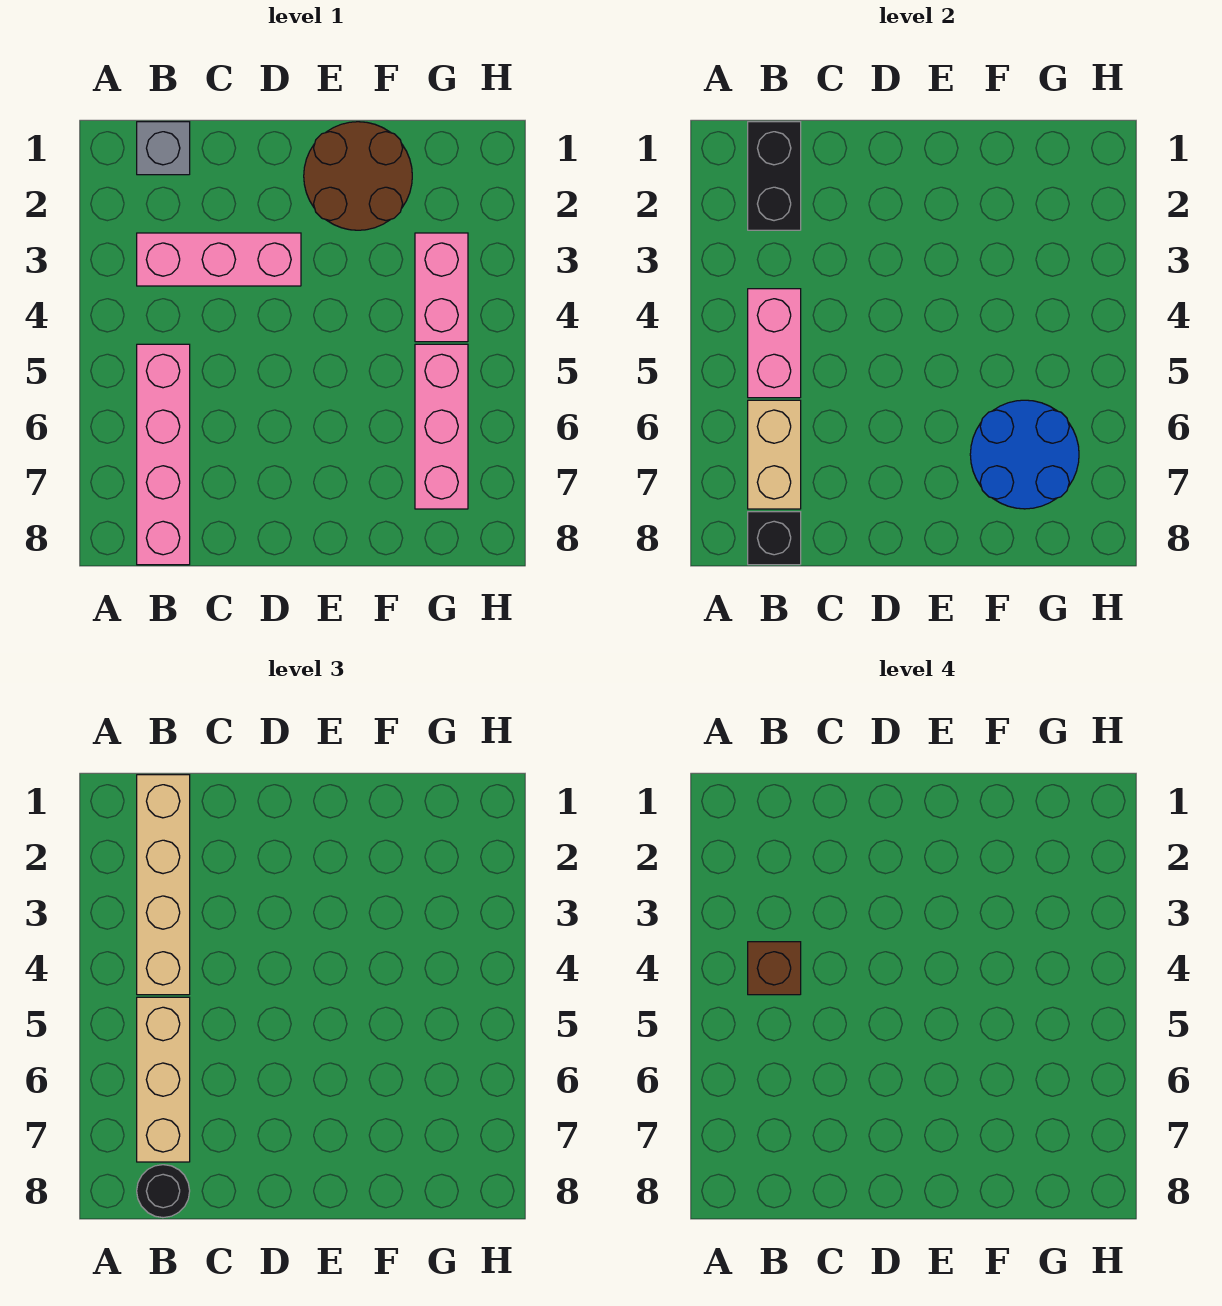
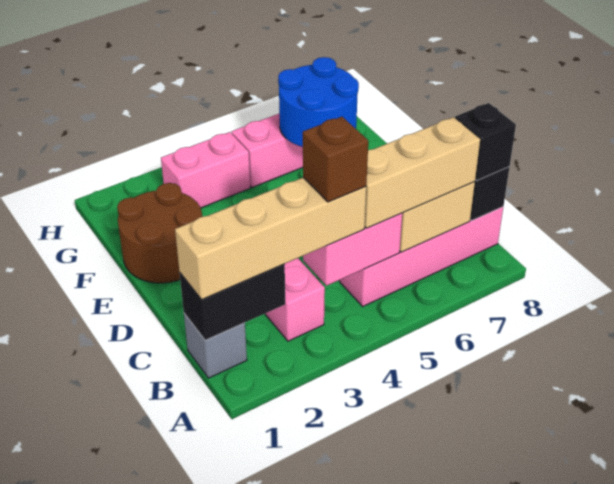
black round brick B8 level 3 -> black brick B8 level 3

